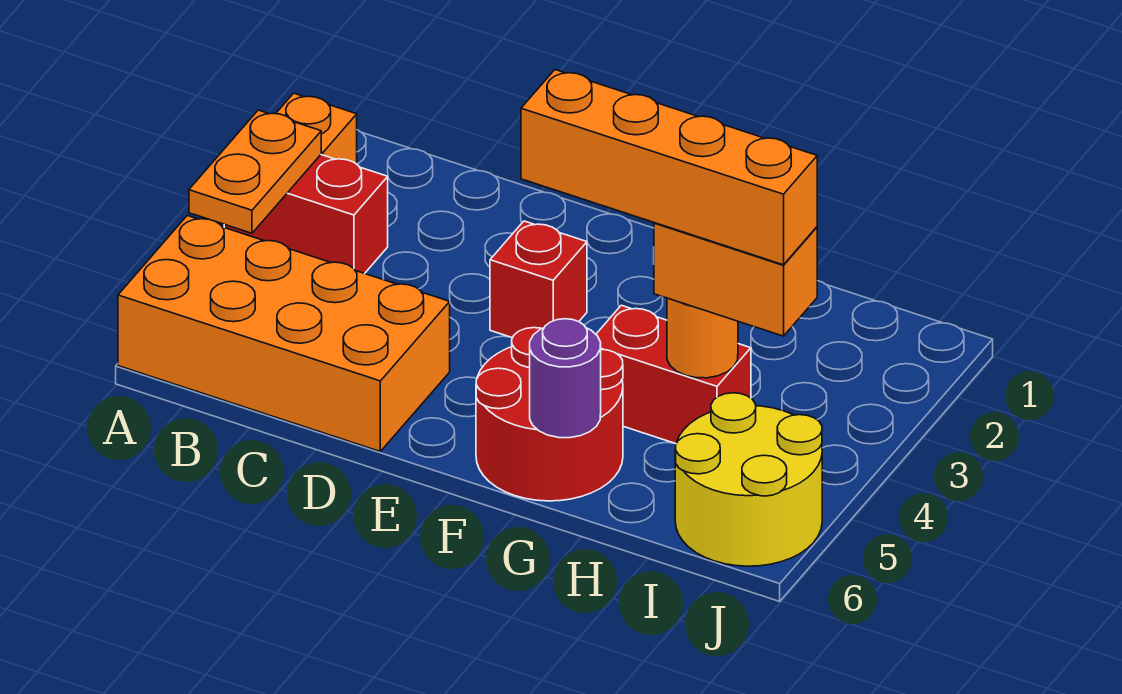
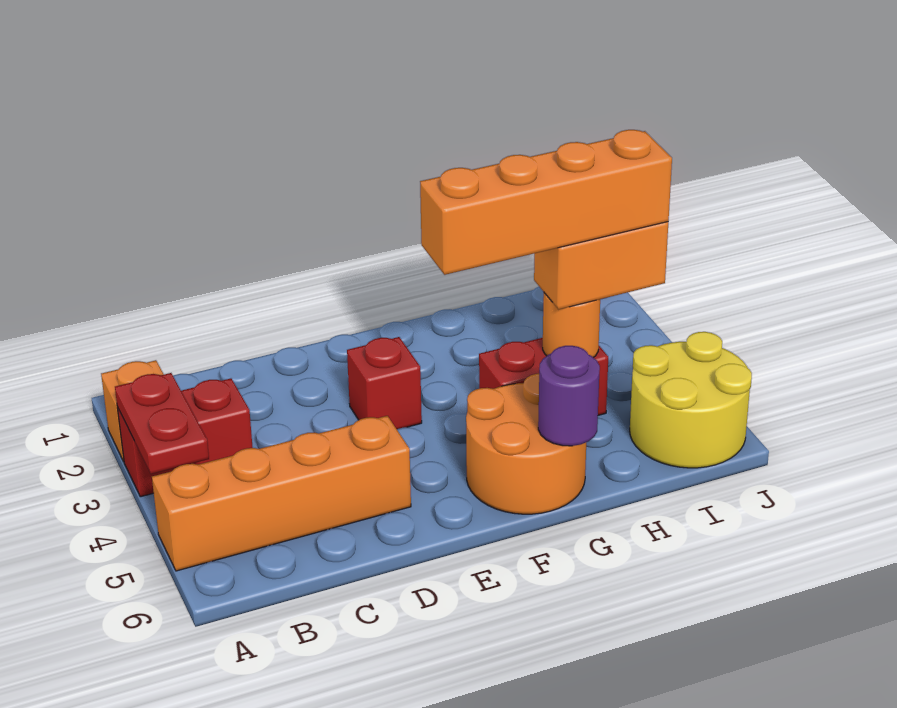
orange plate A3:A4 level 2 -> red plate A3:A4 level 2
orange brick A5:D6 level 1 -> orange brick A5:D5 level 1
red round brick F5:G6 level 1 -> orange round brick F5:G6 level 1

